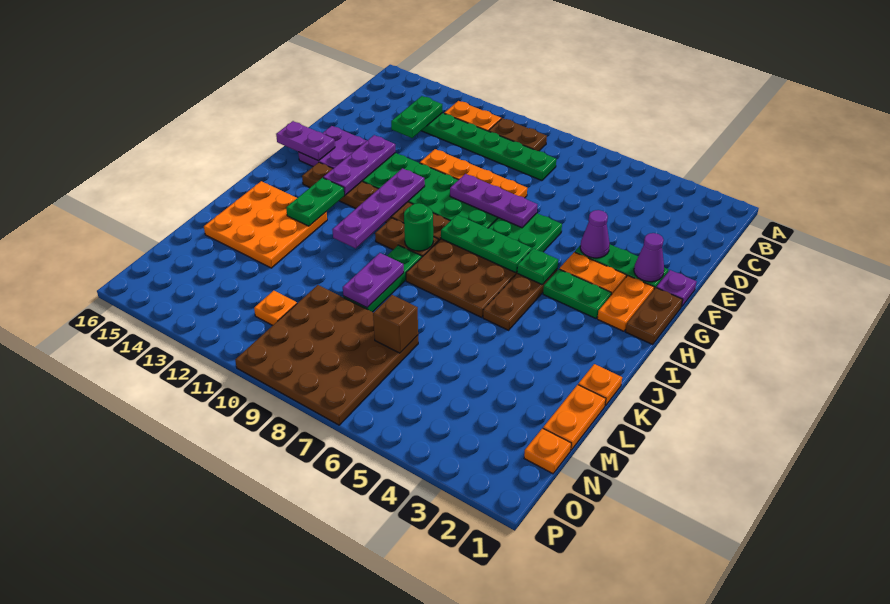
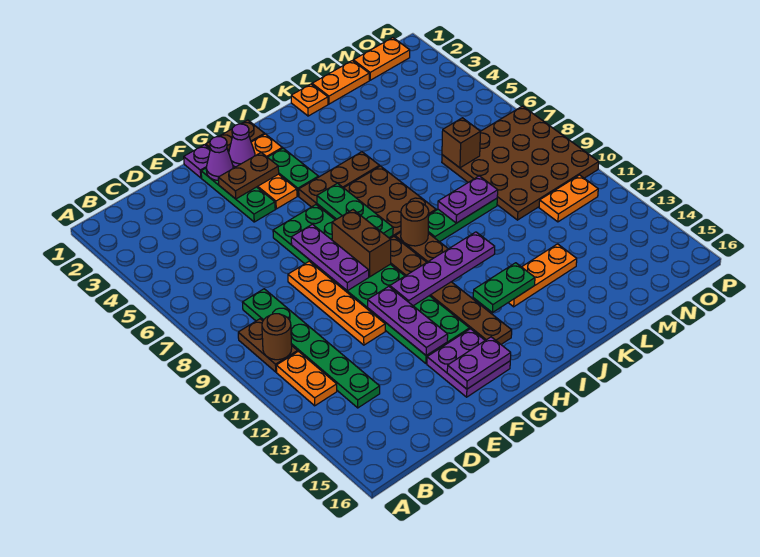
none -> brown round brick B10 level 2
green plate C13:D13 level 2 -> none
none -> brown plate F3:G3 level 2
purple cone F4 level 2 -> purple cone G2 level 2
purple plate F13:H13 level 2 -> purple plate F11:F13 level 2
none -> brown brick G8:G9 level 2
purple plate G15:G16 level 2 -> purple plate F15:G15 level 2
green plate H5 level 2 -> none
green round brick I9 level 2 -> brown round brick I9 level 2
orange plate J13:L15 level 1 -> orange plate J13:L13 level 1
orange plate N1 level 1 -> orange plate N1:O1 level 1
orange plate N11 level 1 -> orange plate N11:O11 level 1

